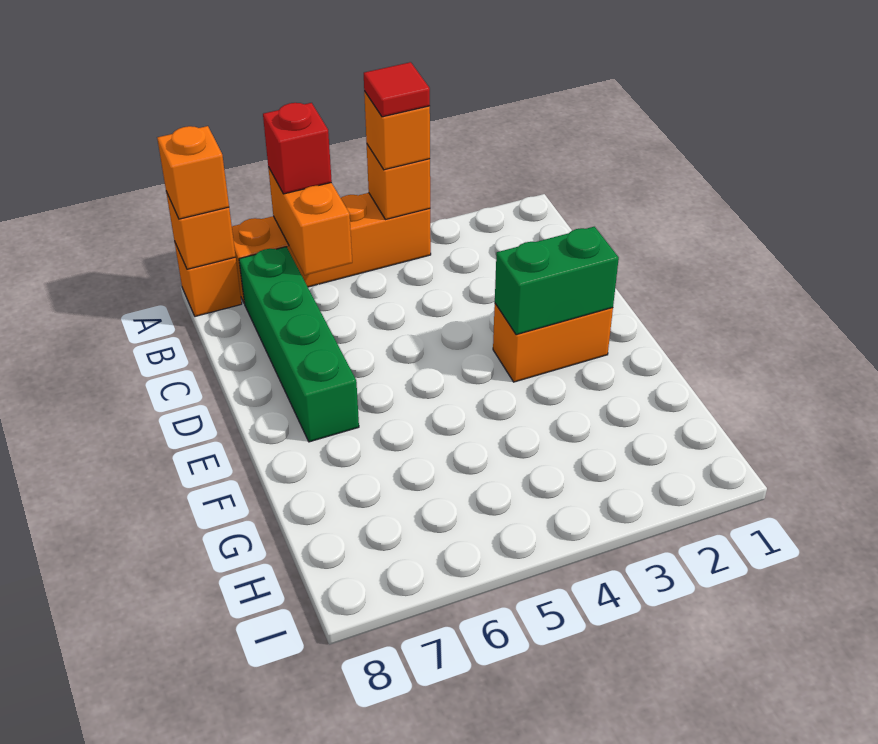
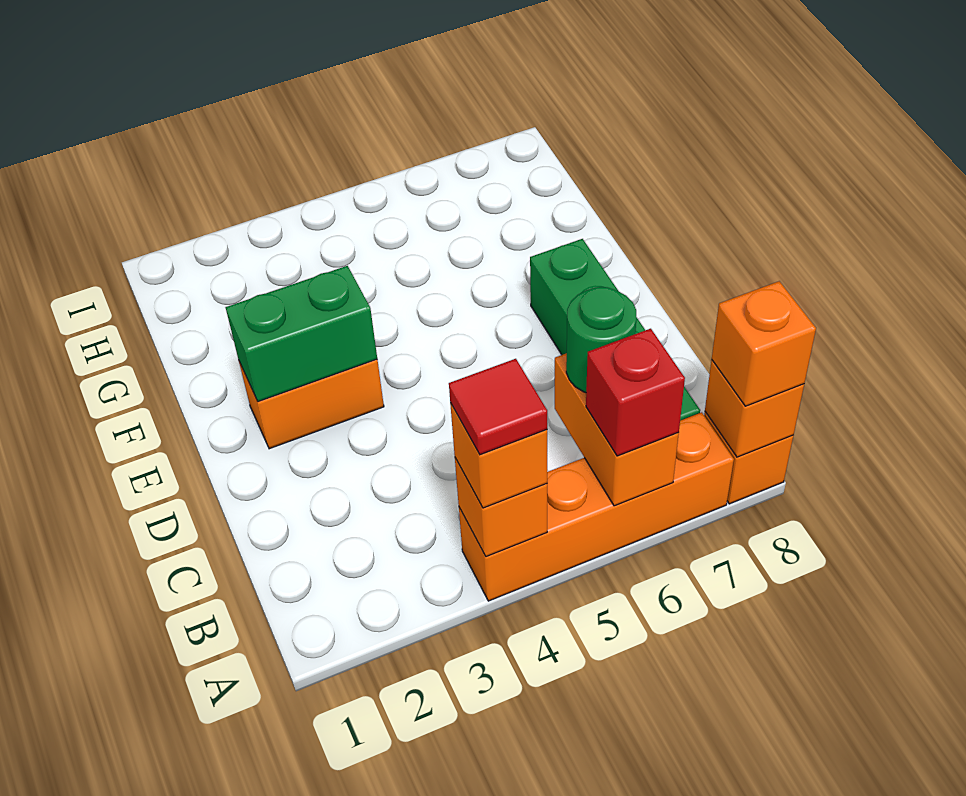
none -> green round brick B6 level 3

